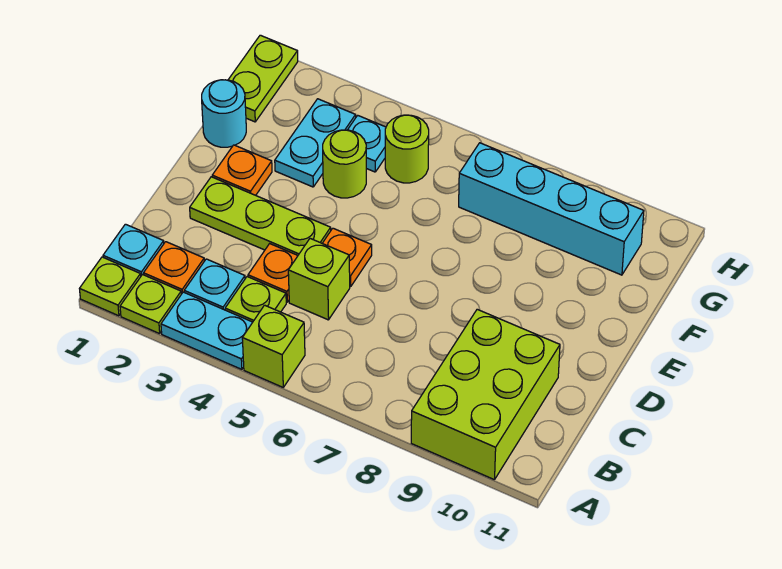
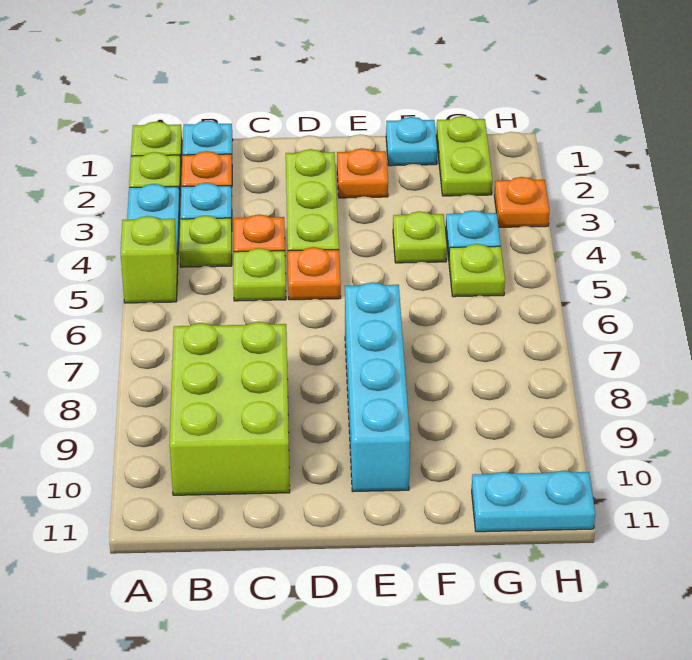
lime brick A9:C10 level 1 -> lime brick B8:C10 level 1
lime brick C5 level 1 -> lime plate C5 level 1
cyan round brick F1 level 1 -> cyan plate F1 level 1
cyan plate F3:G3 level 1 -> cyan plate G11:H11 level 1
lime round brick F4 level 1 -> lime plate F4 level 1
lime plate G1:H1 level 1 -> lime plate G1:G2 level 1
lime round brick G5 level 1 -> lime plate G5 level 1
cyan brick G7:G10 level 1 -> cyan brick E7:E10 level 1
none -> orange plate H3 level 1

